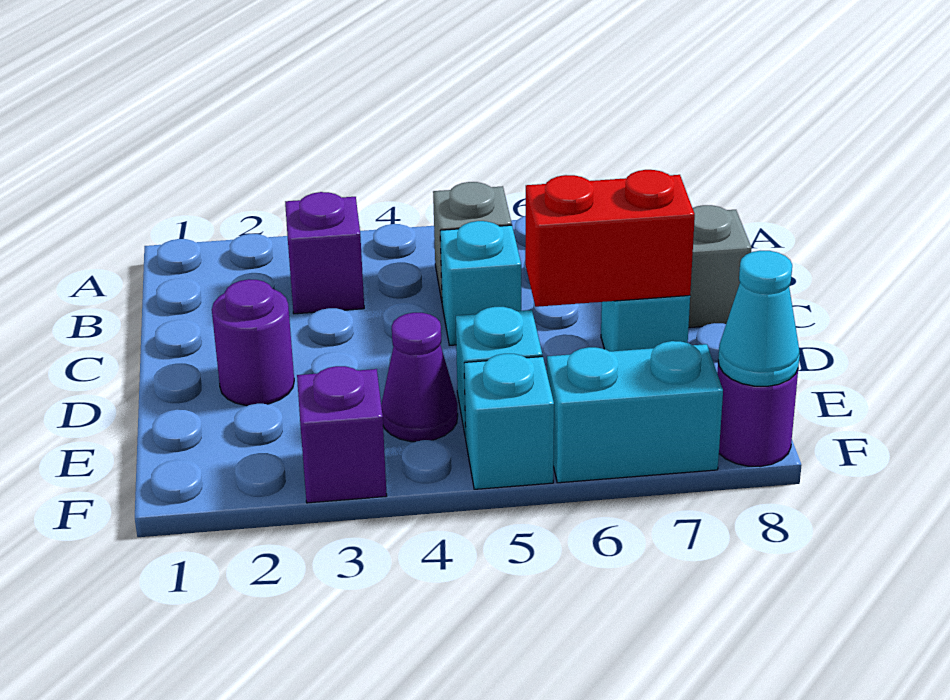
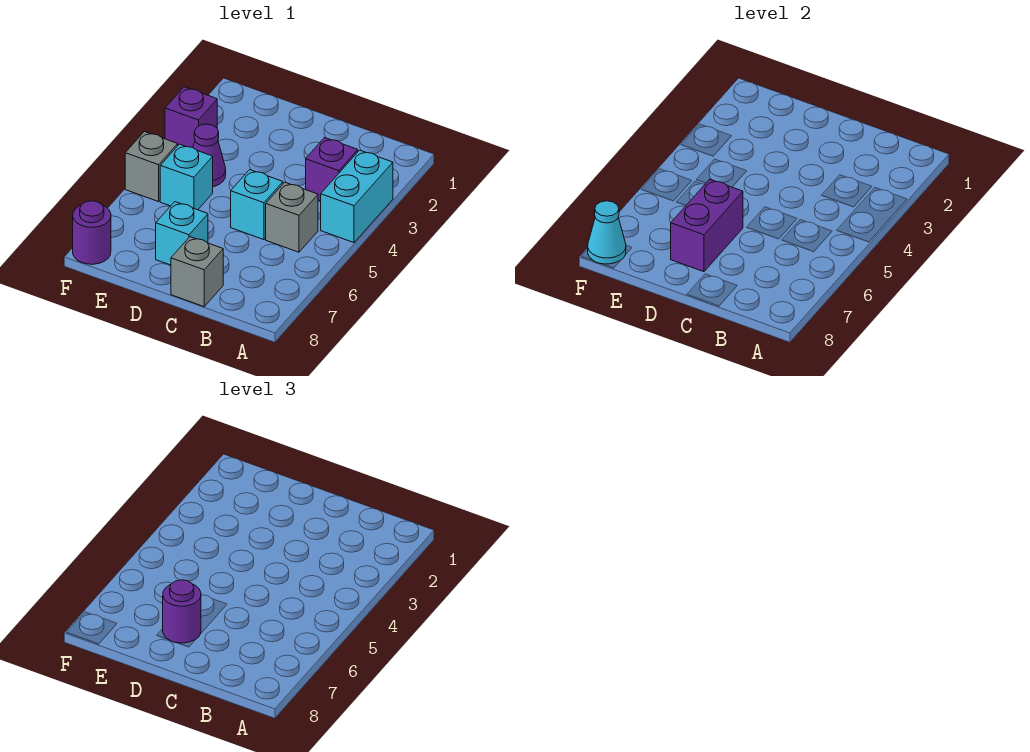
purple round brick D2 level 1 -> purple round brick D7 level 3
red brick D6:D7 level 2 -> purple brick D6:D7 level 2
cyan brick F5 level 1 -> grey brick F5 level 1
cyan brick F6:F7 level 1 -> cyan brick A3:A4 level 1

